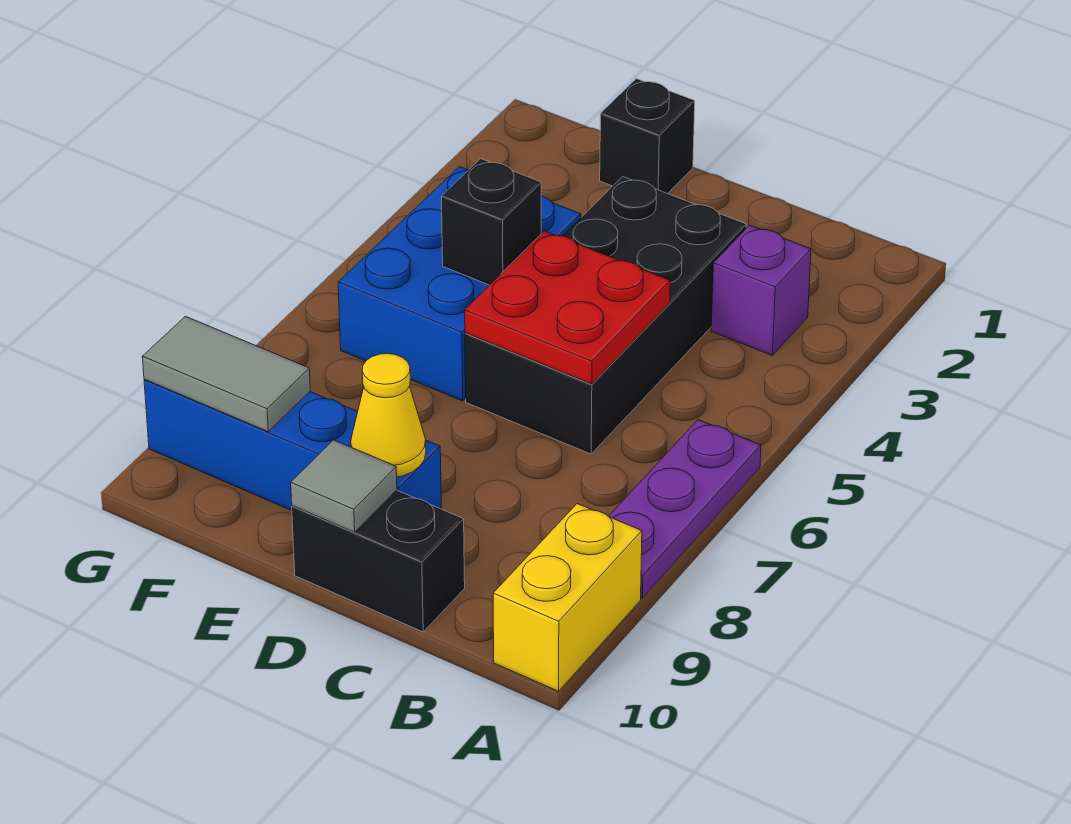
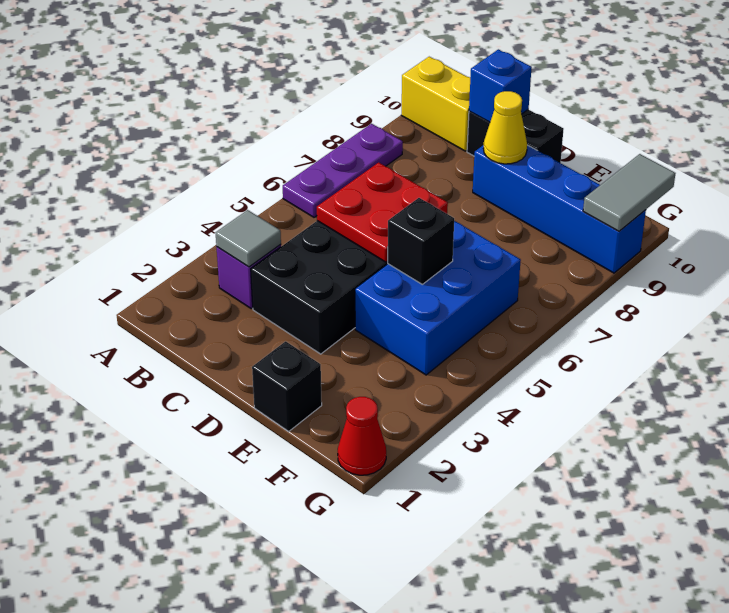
yellow brick A9:A10 level 1 -> yellow brick A10:B10 level 1
none -> blue brick C10 level 2
grey tile D10 level 2 -> grey tile B3 level 2
grey tile F9:G9 level 2 -> grey tile G9:G10 level 2
none -> red cone G1 level 1

